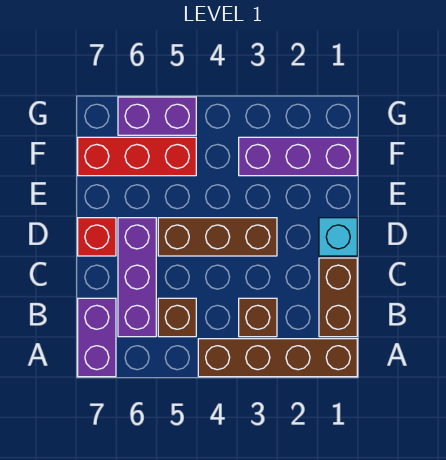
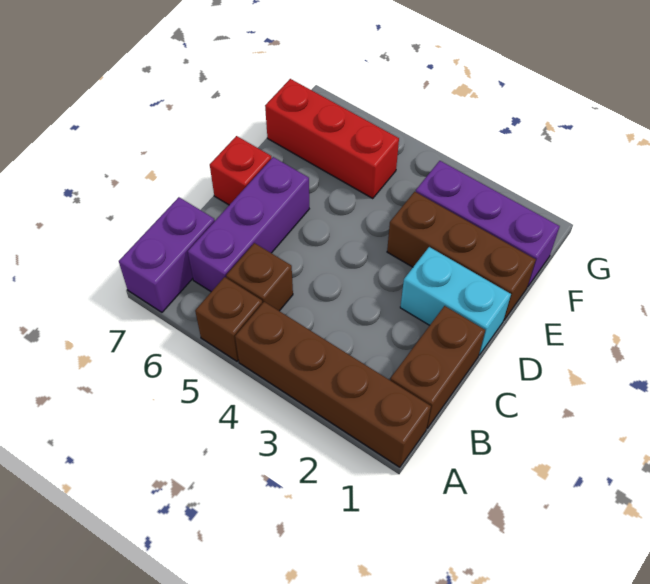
brown brick B3 level 1 -> brown brick A5 level 1
cyan brick D1 level 1 -> cyan brick D1:D2 level 1
brown brick D3:D5 level 1 -> brown brick E1:E3 level 1
purple brick G5:G6 level 1 -> none

